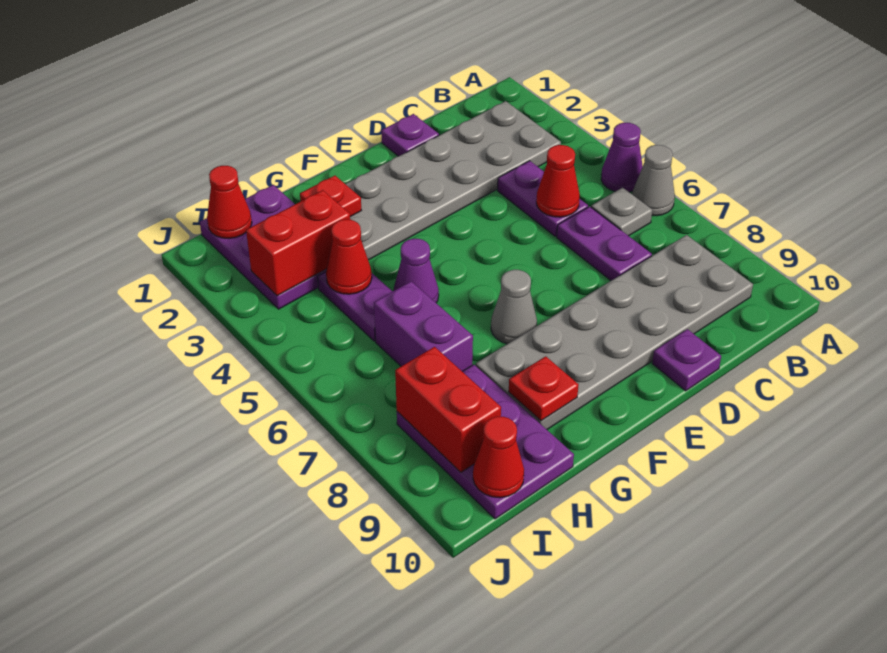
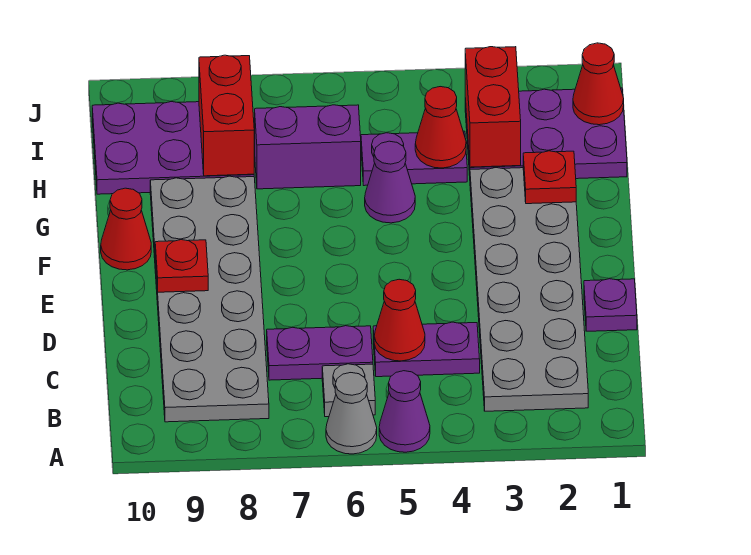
purple plate D10 level 1 -> none
grey cone F7 level 1 -> none
red plate G9 level 2 -> red plate E9 level 2
red brick I8:I9 level 2 -> red brick H8:I8 level 2
red cone I10 level 2 -> red cone F10 level 1

